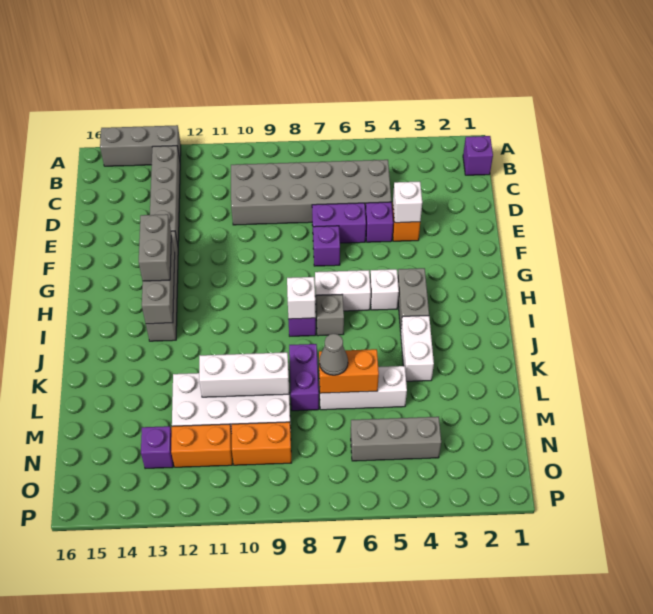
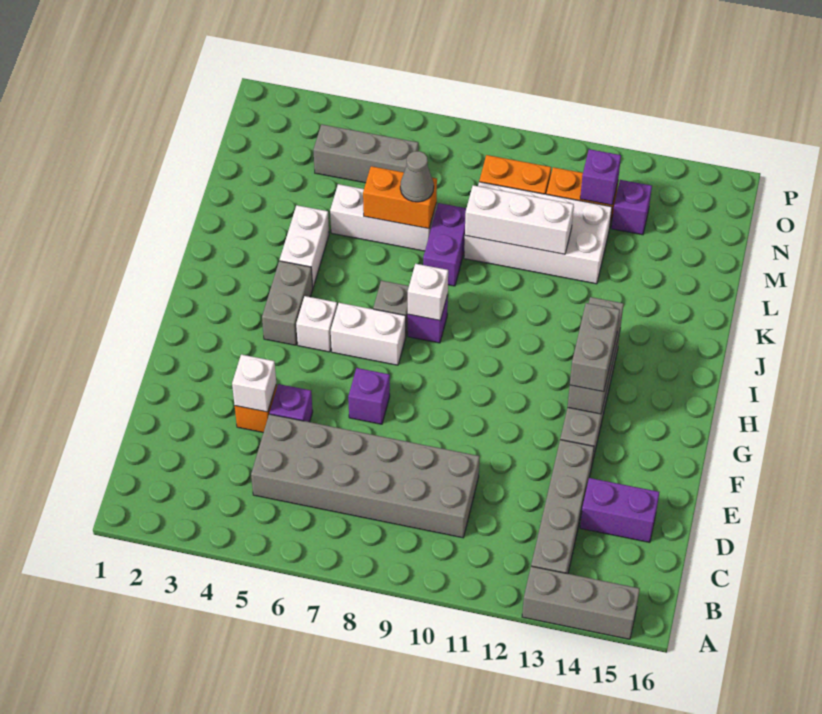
purple brick B1 level 1 -> purple brick N12 level 2
purple brick E6:E7 level 1 -> purple brick D14:D15 level 1

